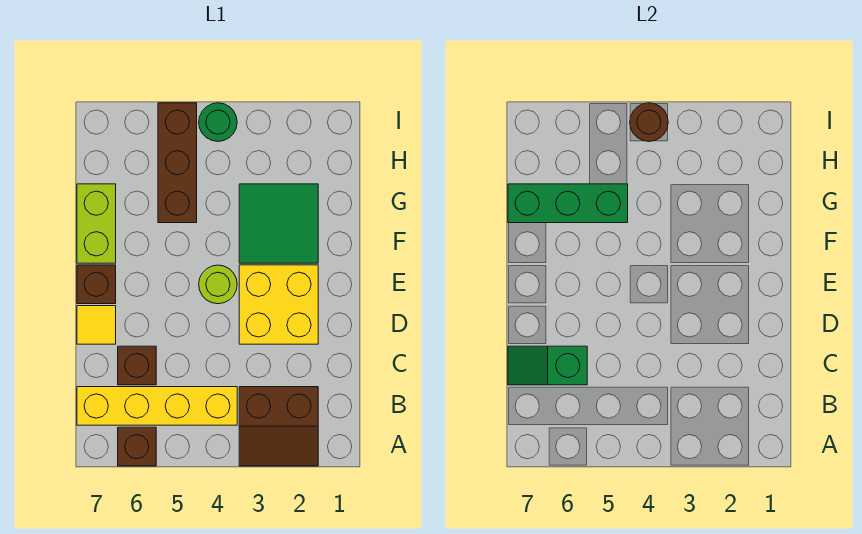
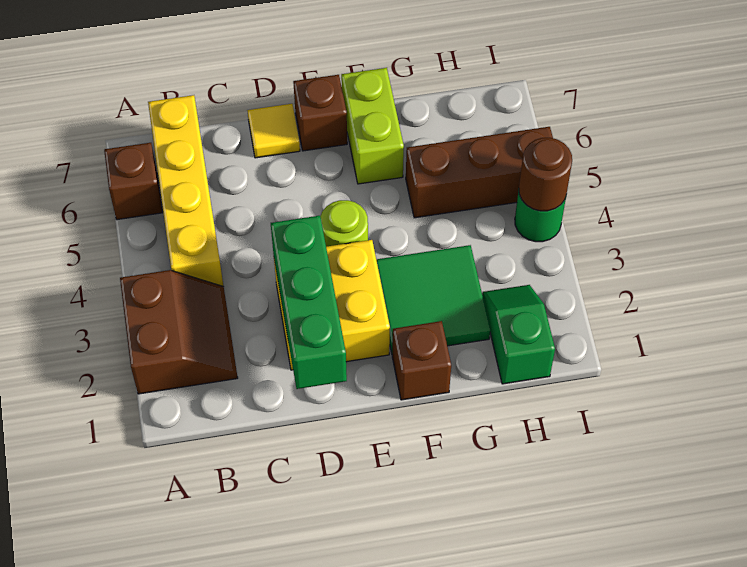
brown slope A2:B3 level 1 top B -> brown slope A2:B3 level 1 top A
brown brick C6 level 1 -> brown brick F1 level 1
green slope C6:C7 level 2 top 6 -> green slope H1:H2 level 1 top 1
lime brick F7:G7 level 1 -> lime brick F6:F7 level 1
green brick G5:G7 level 2 -> green brick D1:D3 level 2

